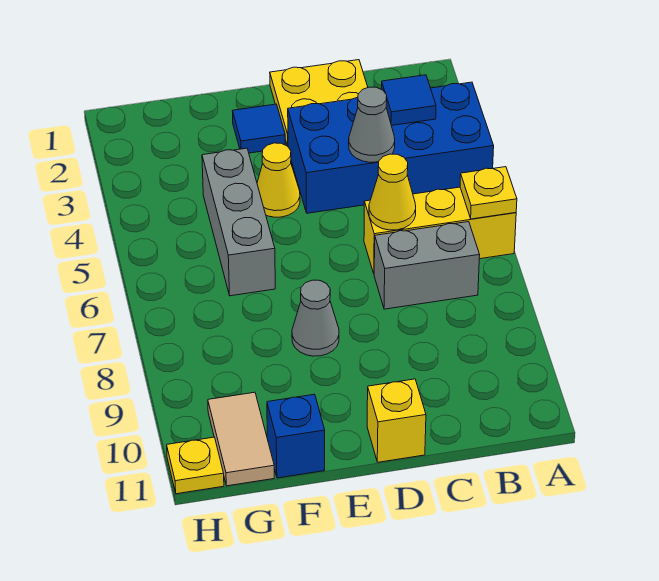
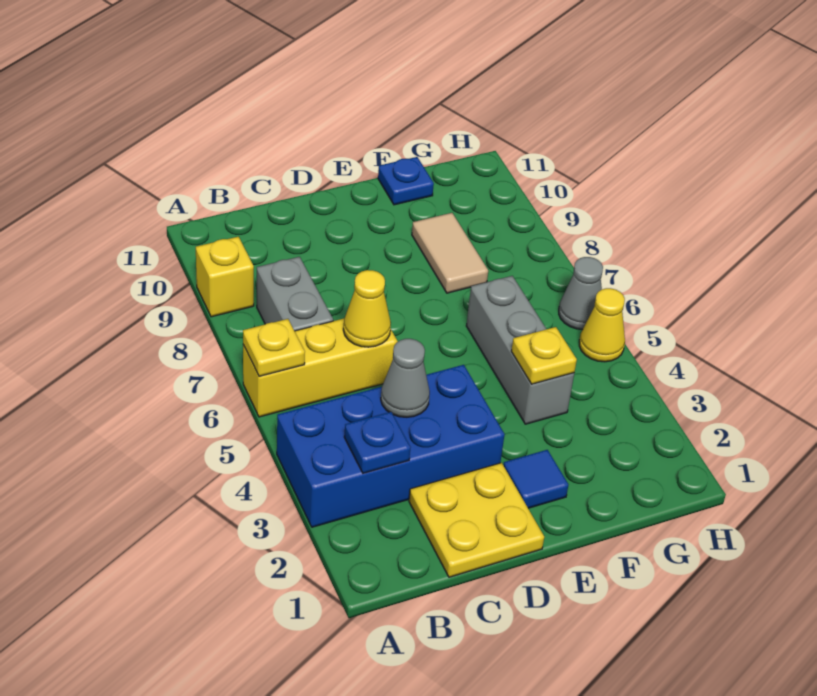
blue tile B3 level 2 -> blue plate B3 level 2
grey brick B7:C7 level 1 -> grey brick B7:B8 level 1
yellow brick D11 level 1 -> yellow brick A9 level 1
yellow cone E4 level 1 -> yellow cone H5 level 1
grey cone E8 level 1 -> grey cone H6 level 1
blue brick F11 level 1 -> blue plate F11 level 1
tan tile G10:G11 level 1 -> tan tile F8:F9 level 1
yellow plate H11 level 1 -> yellow plate F4 level 2

